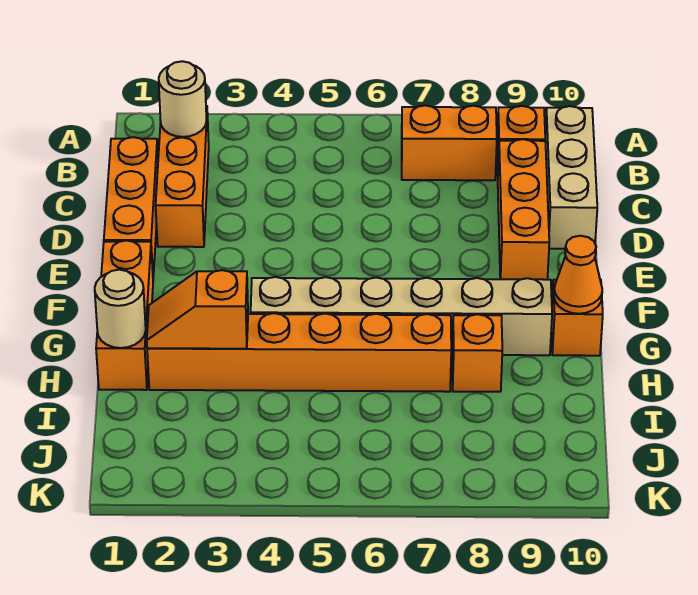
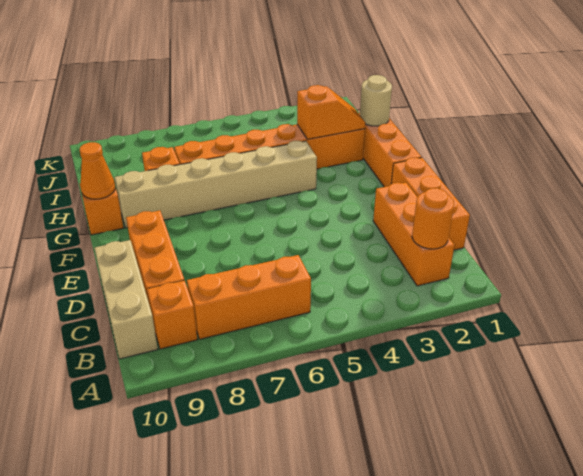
tan round brick B2 level 2 -> orange round brick B2 level 2
orange brick B7:B8 level 1 -> orange brick B6:B8 level 1

